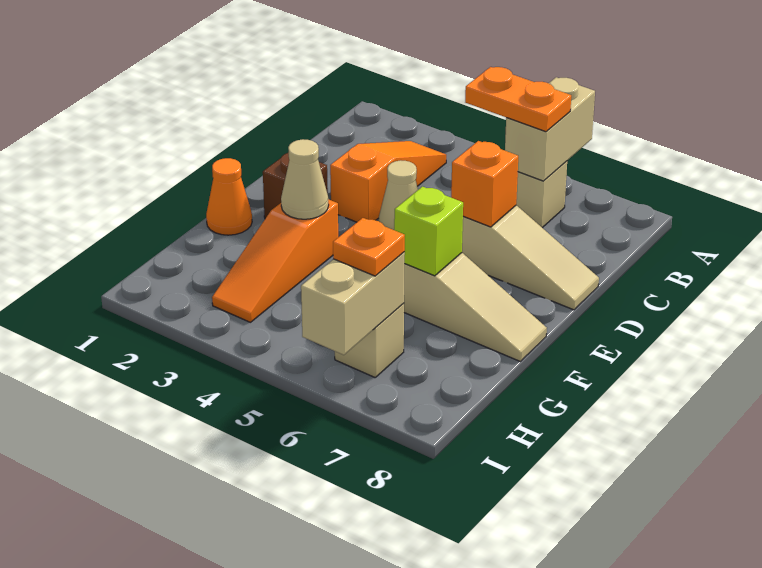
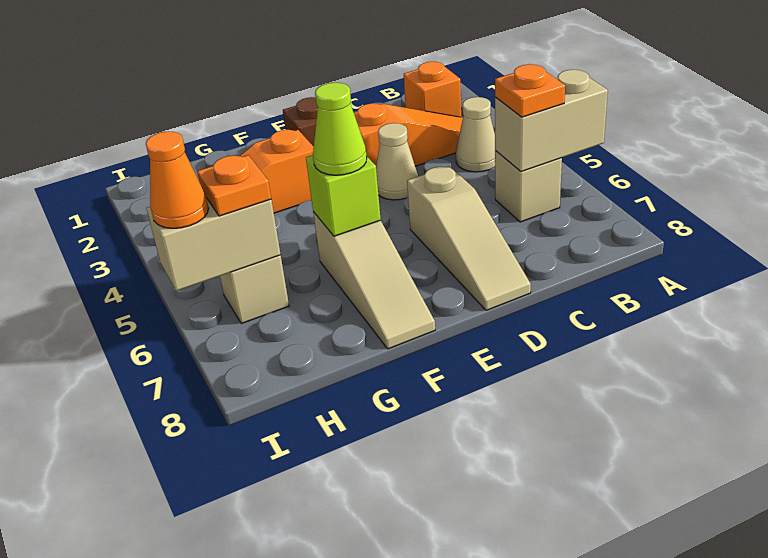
orange plate B5:B6 level 3 -> orange plate B6 level 3
orange brick D6 level 2 -> orange brick B2 level 1
orange cone F1 level 1 -> orange cone I6 level 3
tan cone F3 level 2 -> tan cone B4 level 1
none -> lime cone F6 level 3

